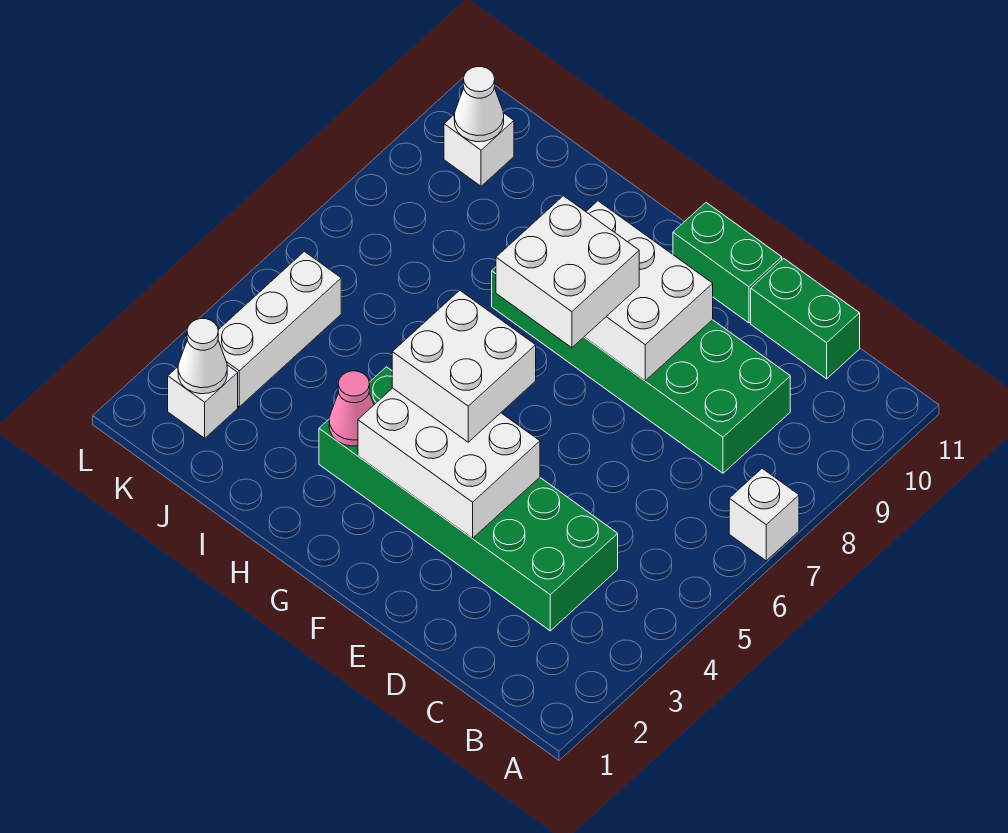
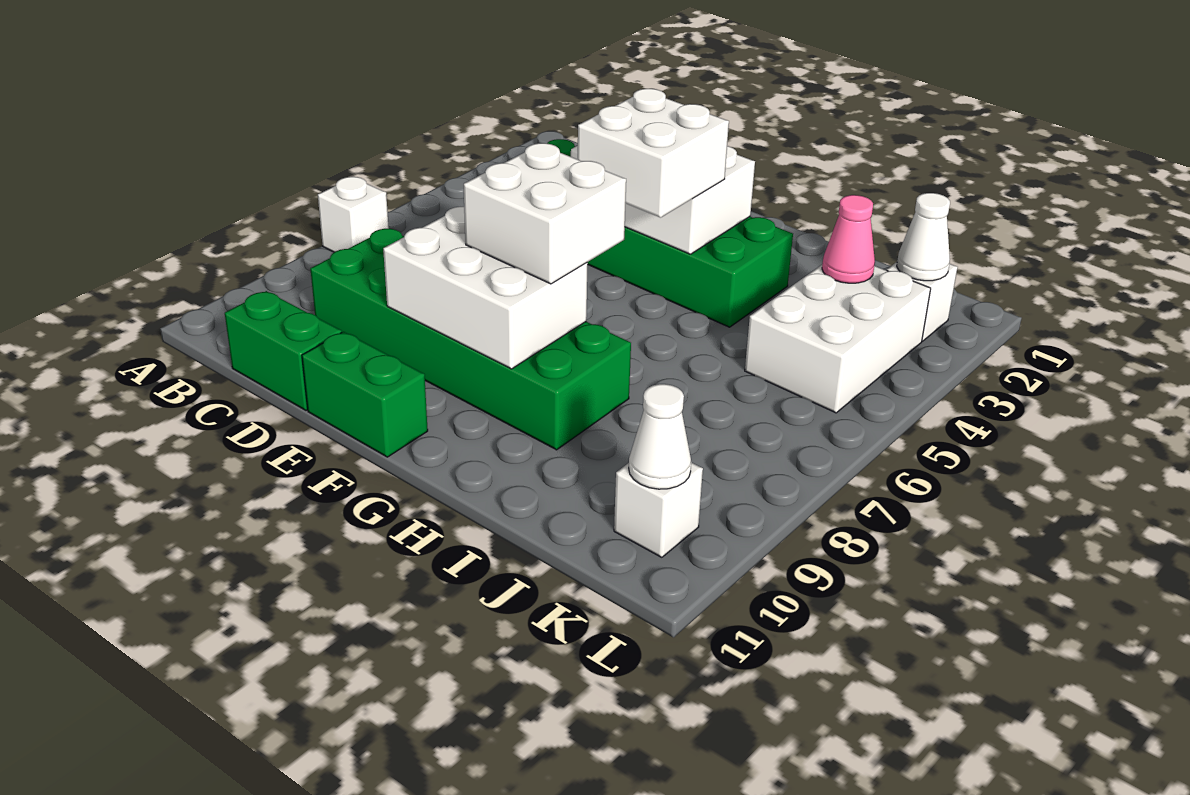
pink cone H3 level 2 -> pink cone J3 level 2
white brick K3:K5 level 1 -> white brick J3:K5 level 1

